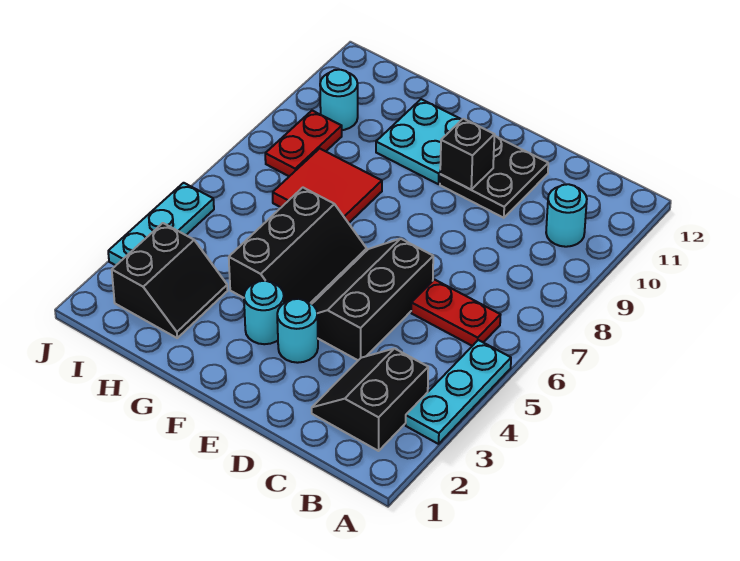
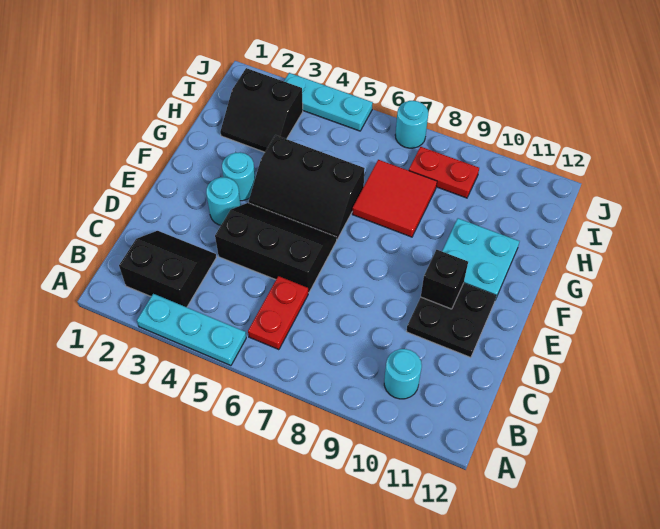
cyan round brick I10 level 1 -> cyan round brick J7 level 1

